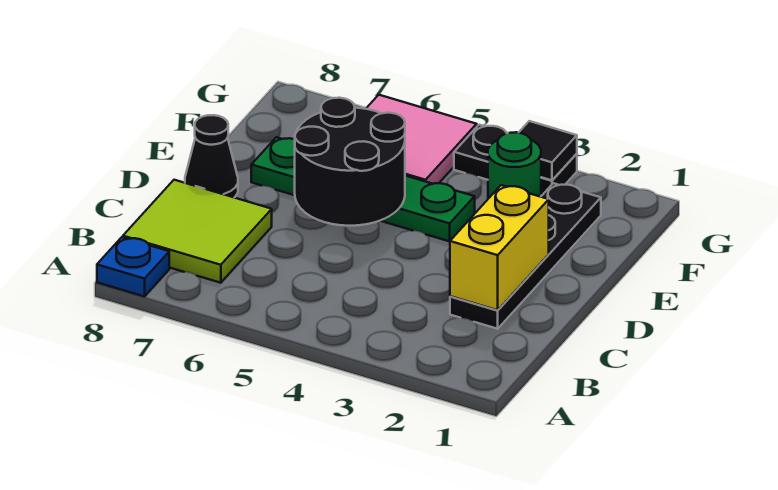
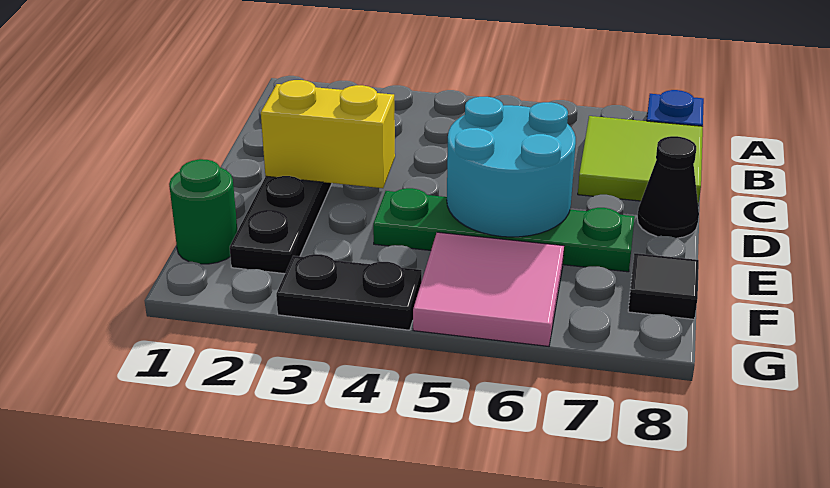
yellow brick C2:D2 level 2 -> yellow brick D2:D3 level 2
black round brick D5:E6 level 2 -> cyan round brick D5:E6 level 2
green round brick F3 level 1 -> green round brick F1 level 1
black tile G3 level 2 -> black tile F8 level 1

